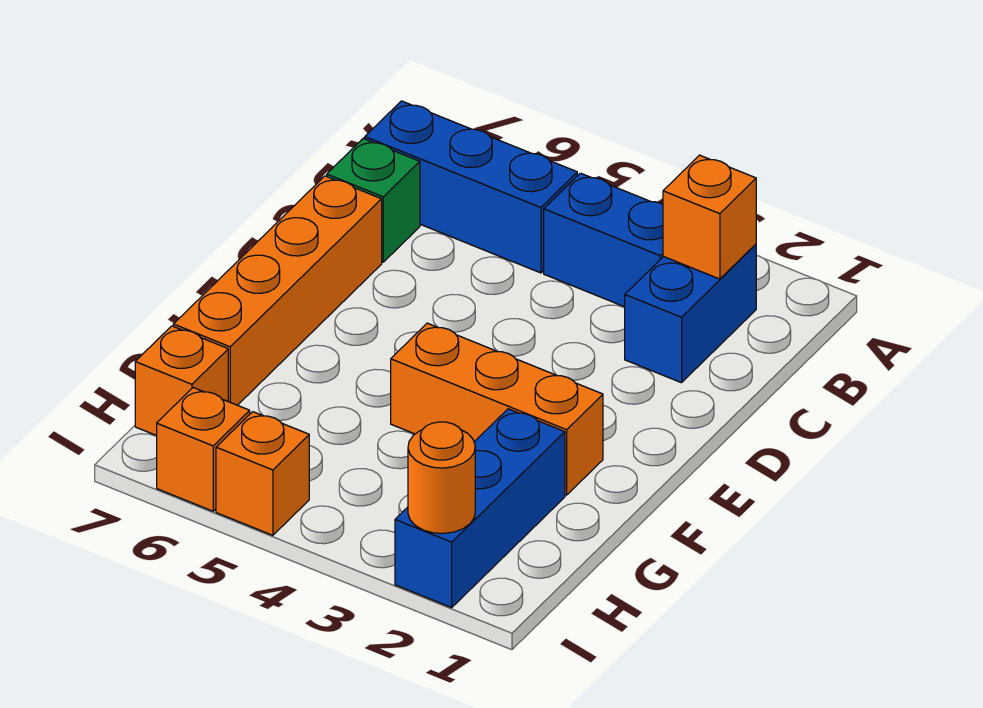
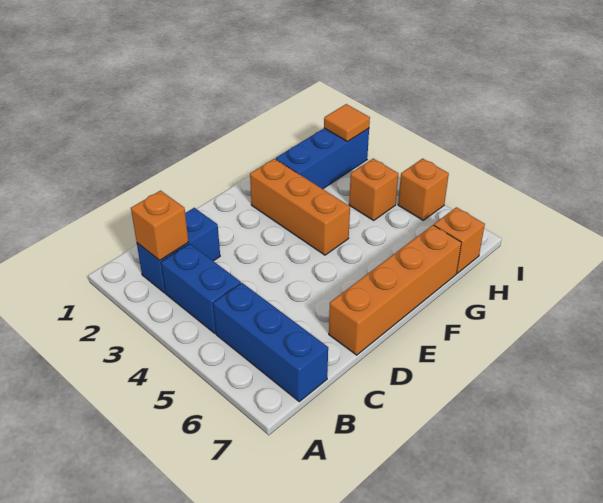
green brick C7 level 1 -> none
orange round brick I2 level 2 -> orange tile I2 level 2
orange brick I6 level 1 -> orange brick H4 level 1

